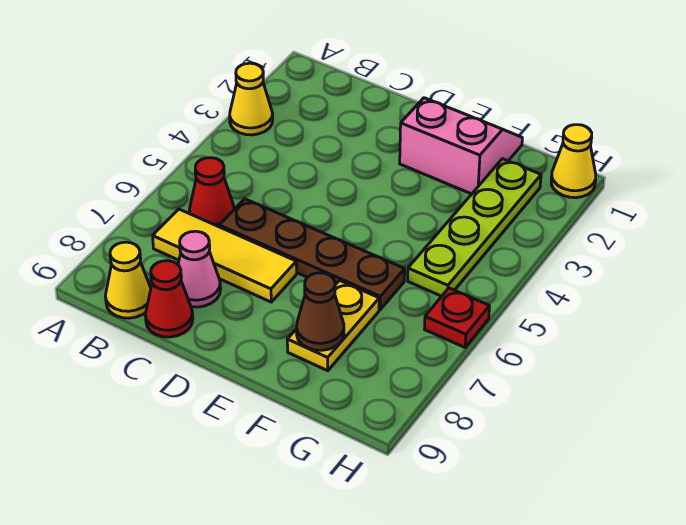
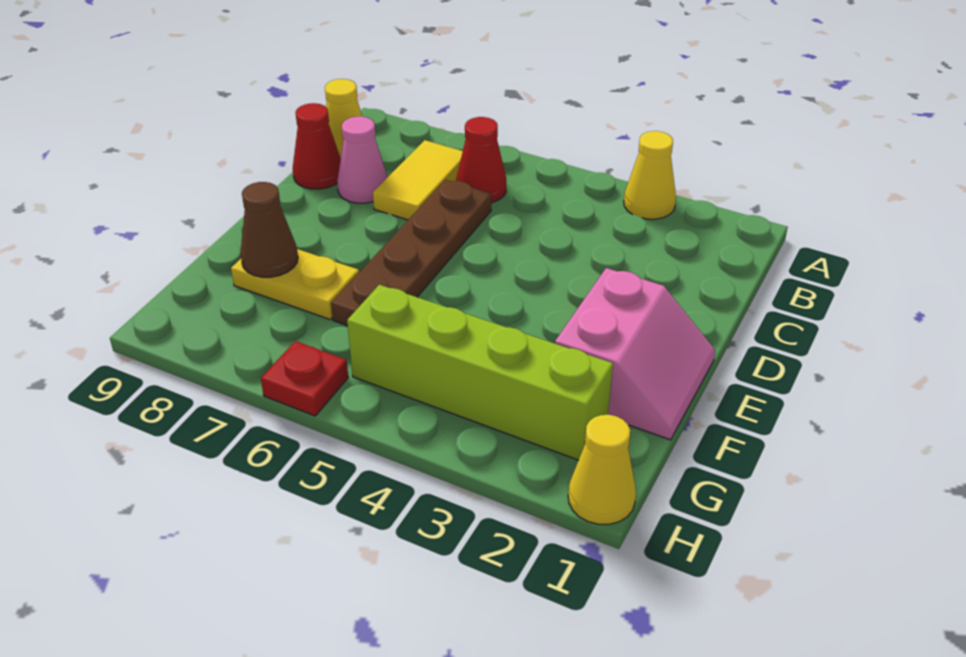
yellow tile B7:D7 level 1 -> yellow tile B7:C7 level 1
lime plate G2:G5 level 1 -> lime brick G2:G5 level 1

